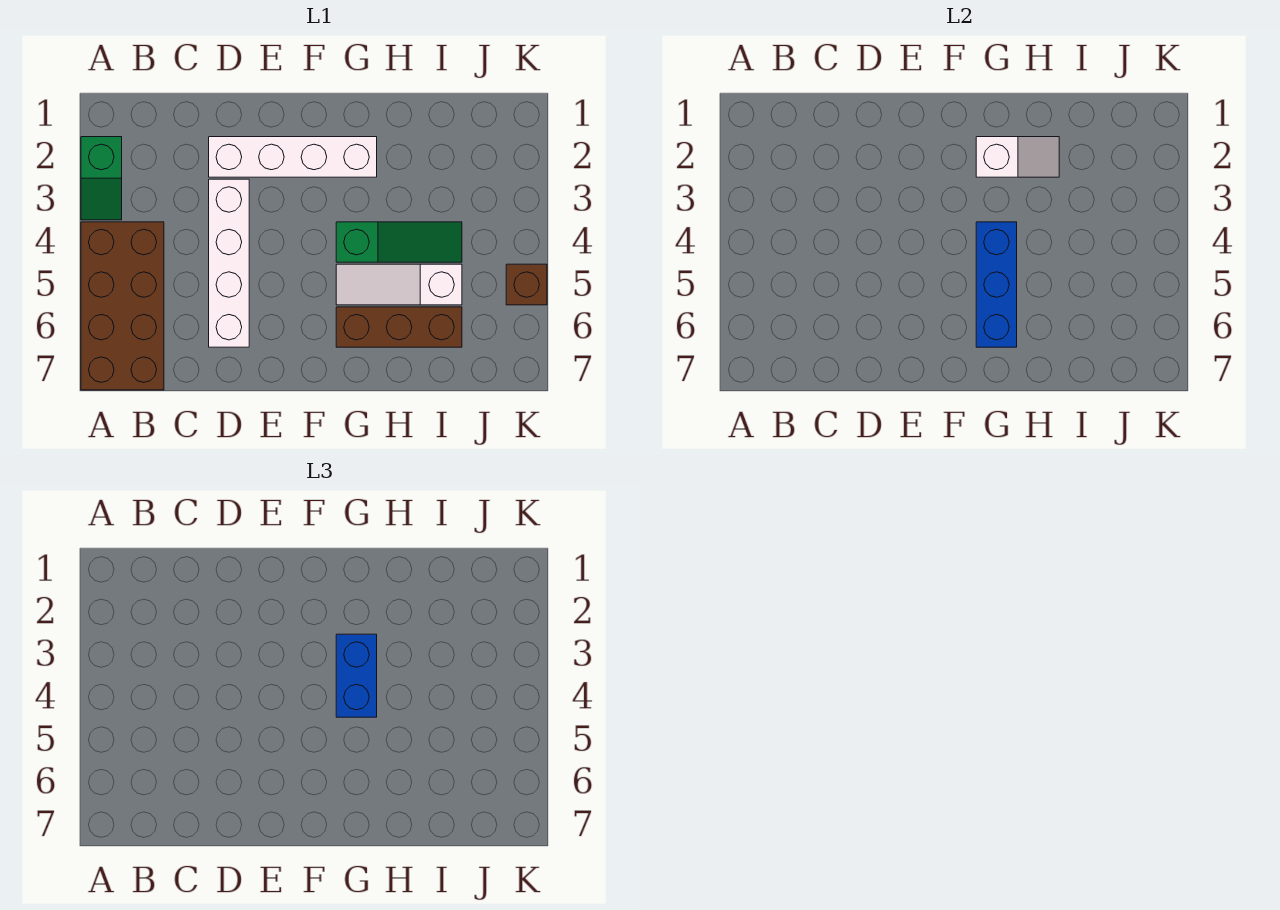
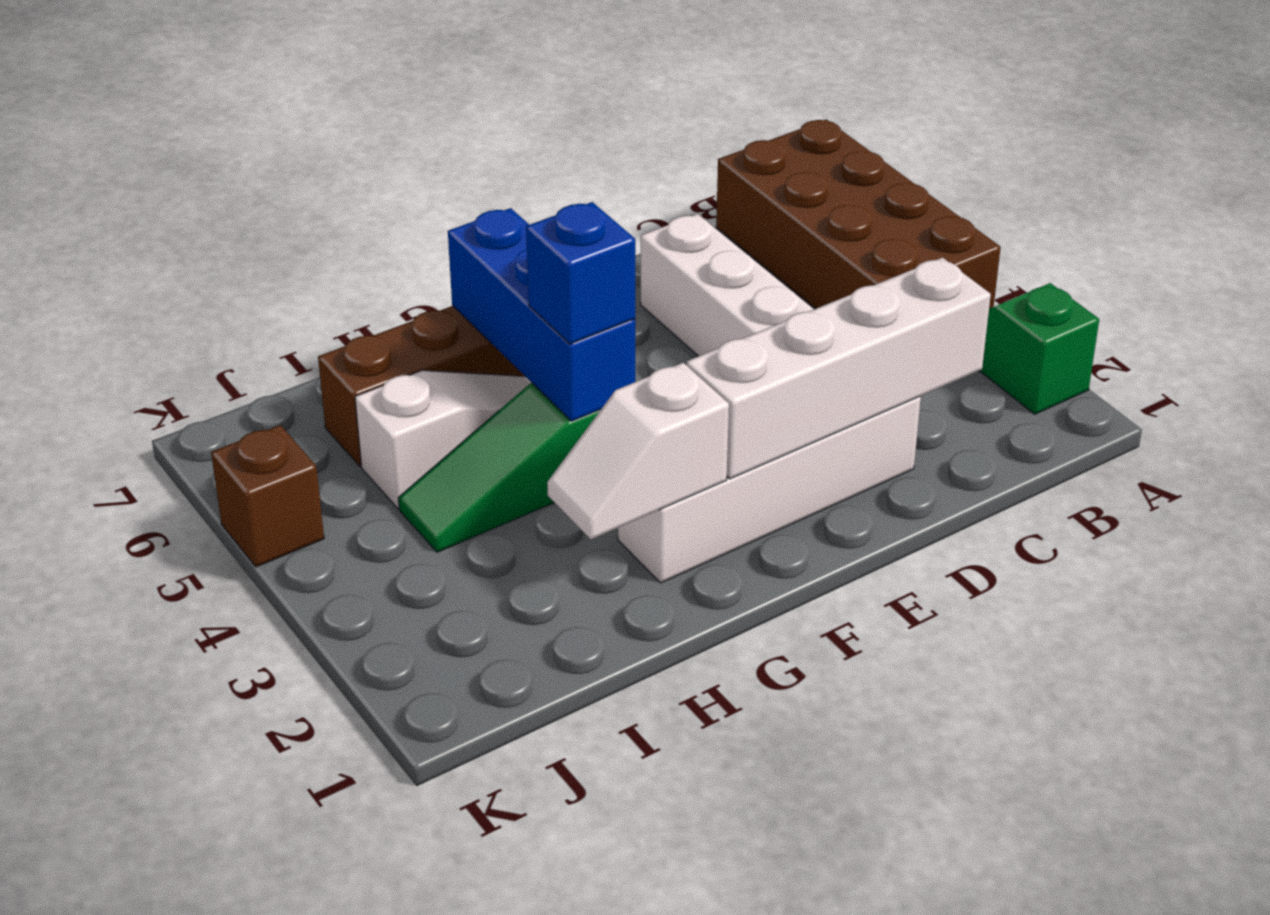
none -> white brick C2:F2 level 2
blue brick G3:G4 level 3 -> blue brick G4 level 3

